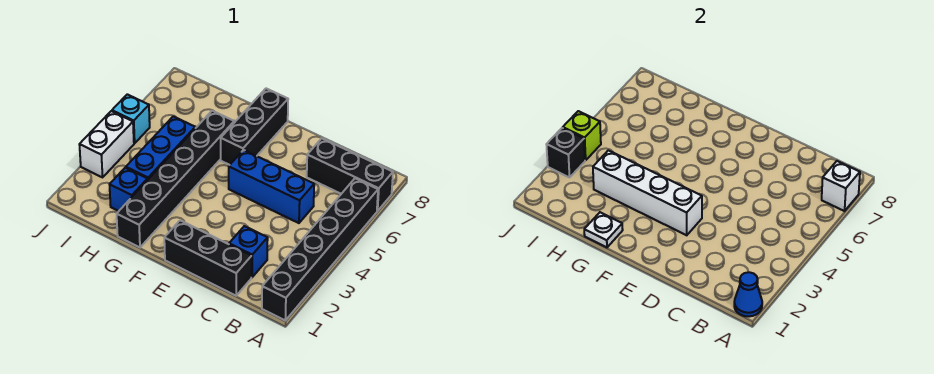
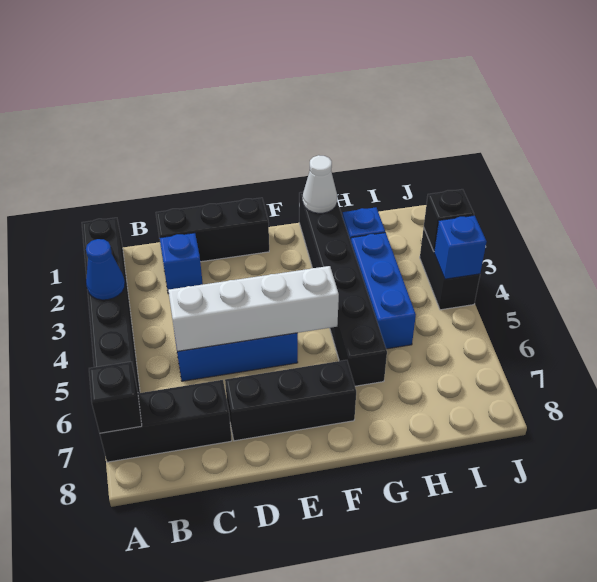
blue cone A1 level 2 -> blue cone A3 level 2
white brick A7 level 2 -> black brick A7 level 2
white brick E3:H3 level 2 -> white brick C5:F5 level 2
black brick F6:F8 level 1 -> black brick D7:F7 level 1
white plate G1 level 2 -> white cone G1 level 2
white brick J3:J4 level 1 -> black brick J3:J4 level 1
lime brick J4 level 2 -> blue brick J4 level 2
cyan brick J5 level 1 -> none

